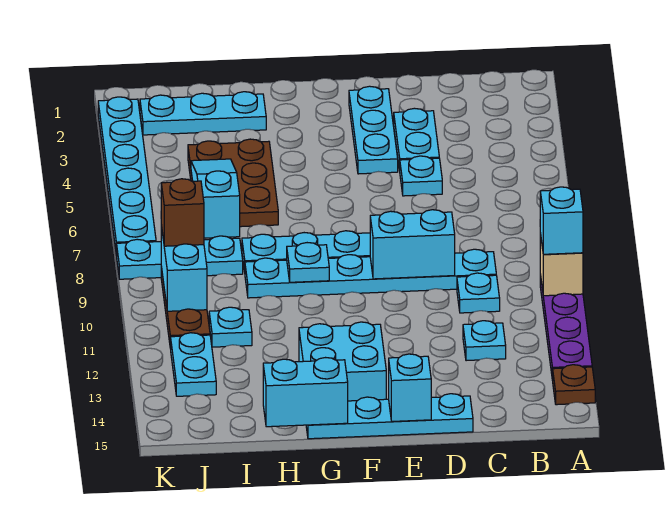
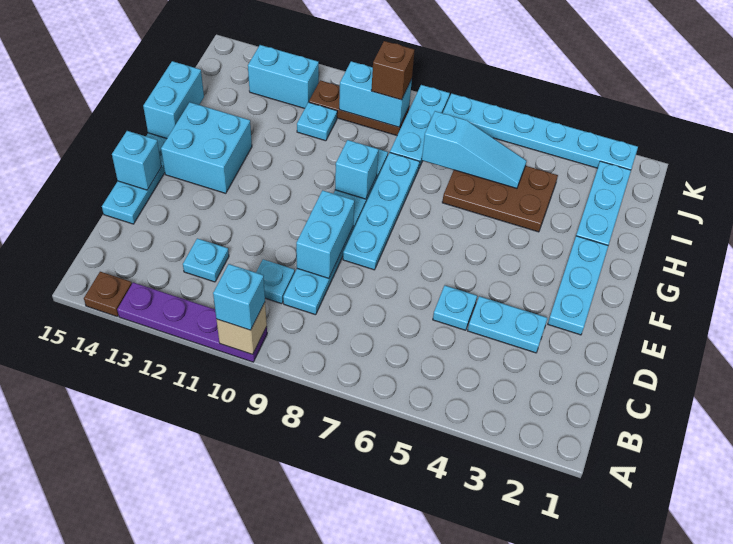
cyan plate E2:E4 level 1 -> cyan plate E2:G2 level 1
cyan plate G9 level 2 -> cyan brick G9 level 2
cyan plate J12:J13 level 1 -> cyan brick J12:J13 level 1

